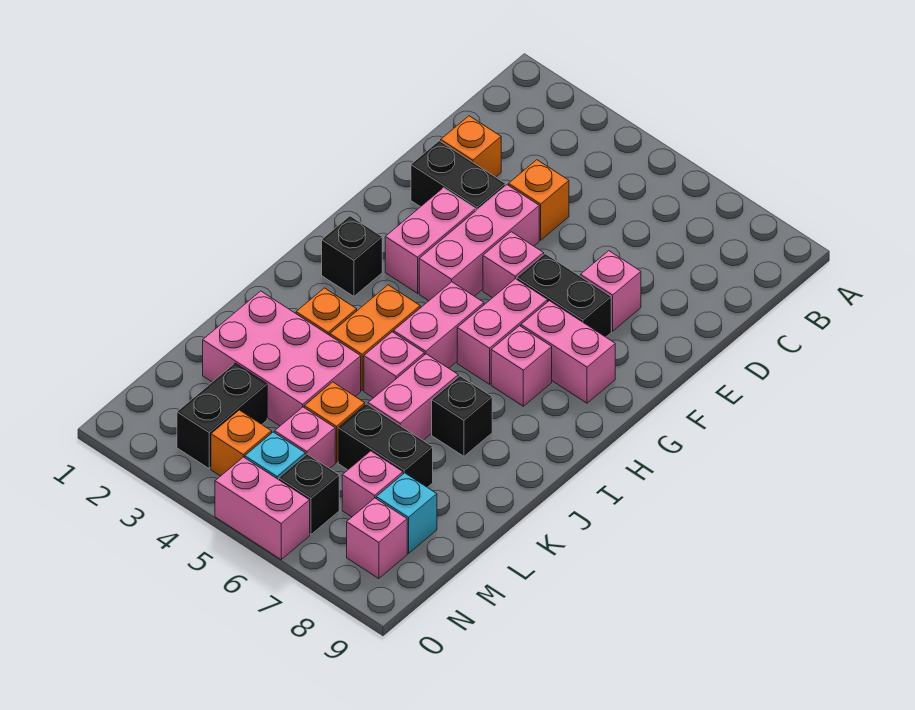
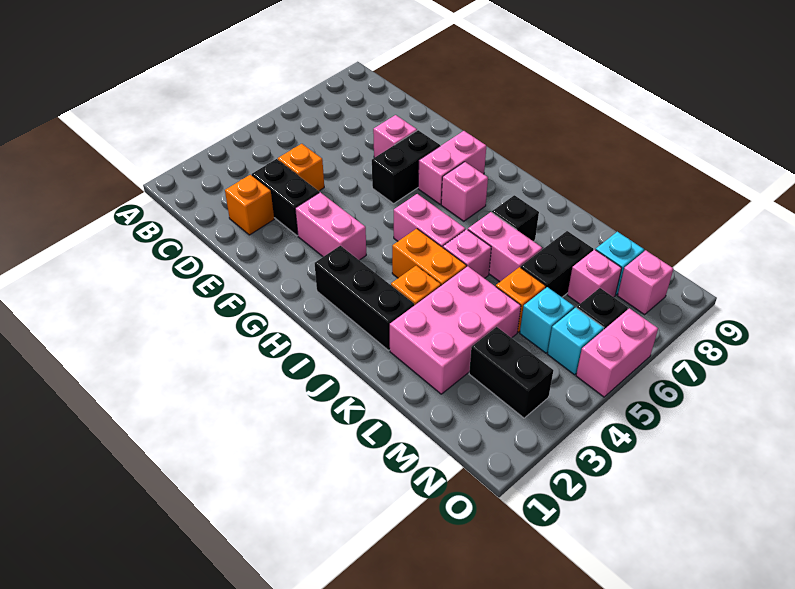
black brick E2:E3 level 1 -> black brick D3:E3 level 1
pink brick E4:G4 level 1 -> none
pink brick F5 level 1 -> none
pink brick G6:H6 level 1 -> none
black brick H2 level 1 -> black brick H2:J2 level 1
pink brick M5 level 1 -> cyan brick M5 level 1
orange brick N4 level 1 -> none

